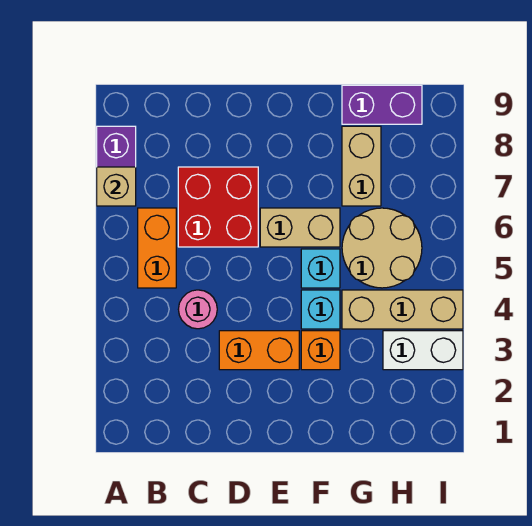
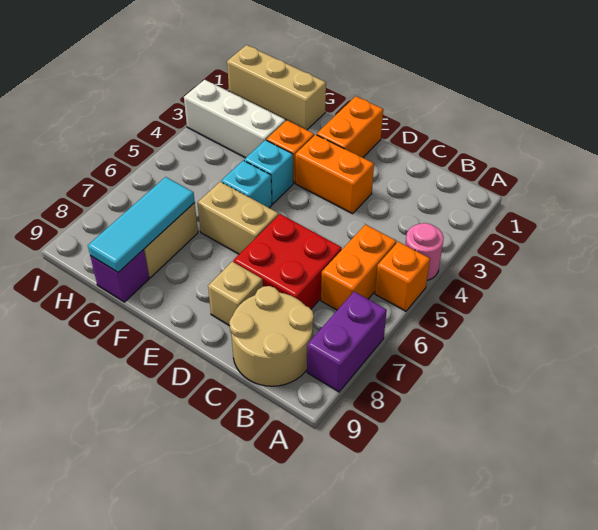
none -> orange brick A5 level 1
tan brick A7 level 2 -> tan brick D8 level 1
pink round brick C4 level 1 -> pink round brick A4 level 1
none -> orange brick E1:E2 level 1
tan brick G4:I4 level 1 -> tan brick G1:I1 level 1
tan round brick G5:H6 level 1 -> tan round brick B8:C9 level 1
none -> cyan tile G7:G9 level 2
purple brick G9:H9 level 1 -> purple brick G9 level 1
white brick H3:I3 level 1 -> white brick G3:I3 level 1

